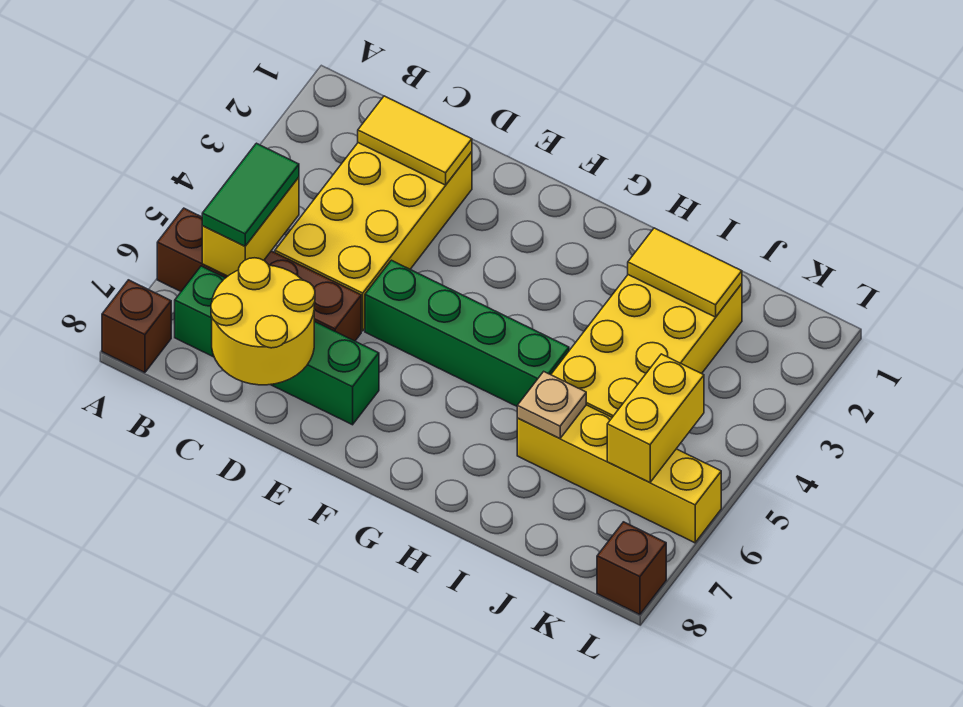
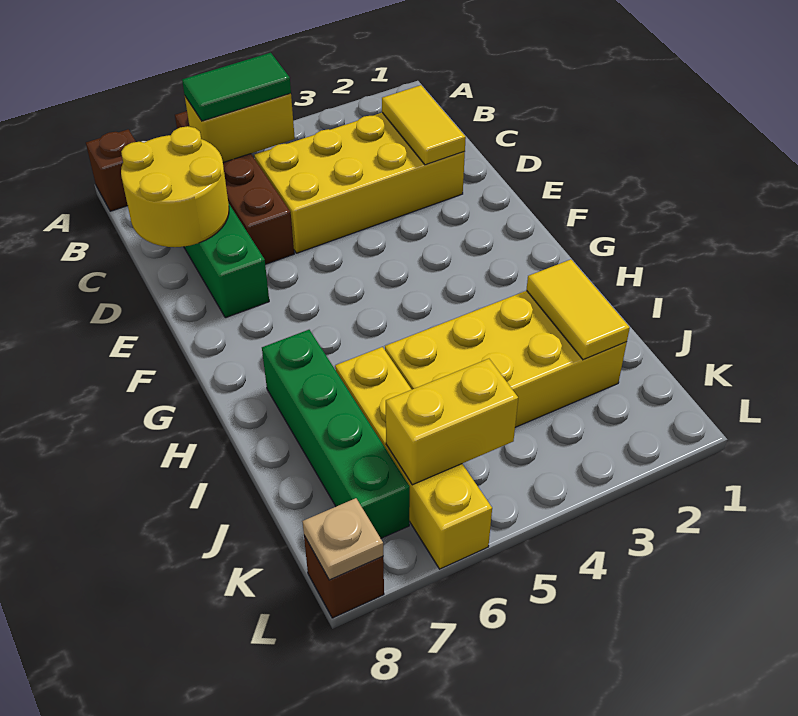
green brick E5:H5 level 1 -> green brick H7:K7 level 1
tan plate I6 level 2 -> tan plate L8 level 2

